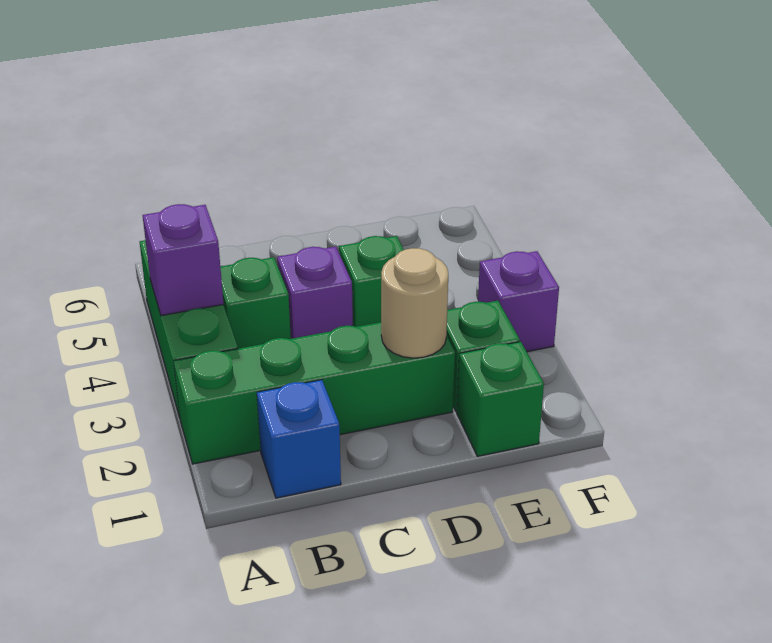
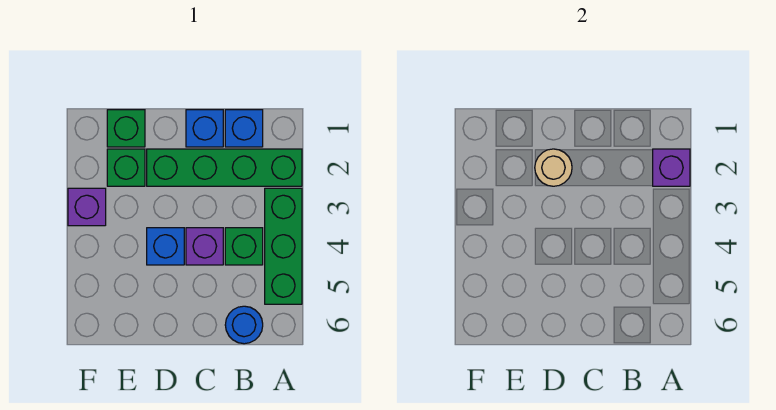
purple brick A4 level 2 -> purple brick A2 level 2
none -> blue round brick B6 level 1
none -> blue brick C1 level 1
green brick D4 level 1 -> blue brick D4 level 1

